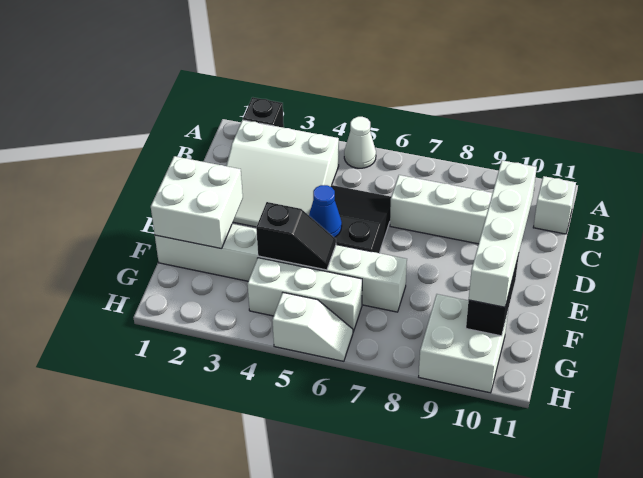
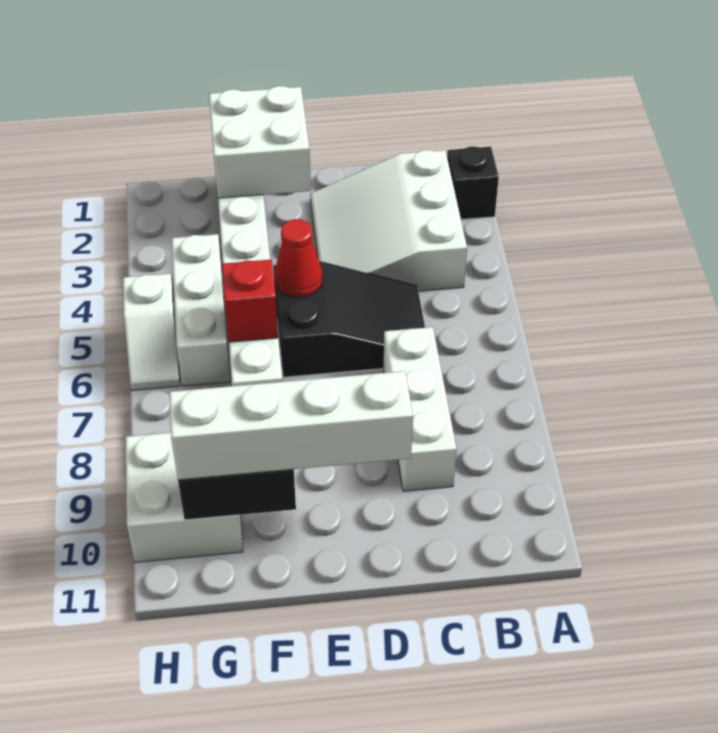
white cone A5 level 1 -> none
white brick B11 level 1 -> none
blue cone E5 level 2 -> red cone E5 level 2
black slope F4:F5 level 2 top 4 -> none
none -> red brick F6 level 2

